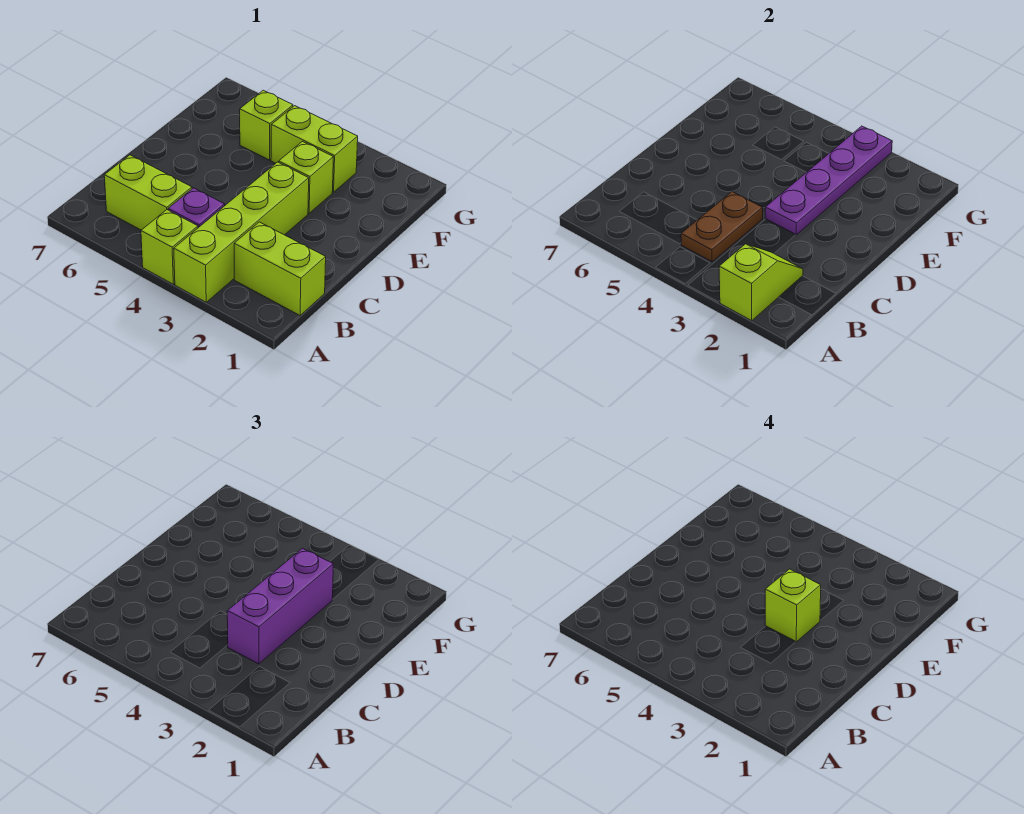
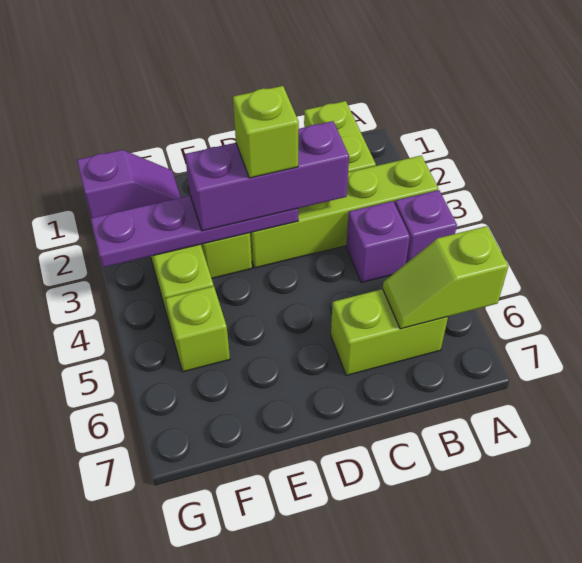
lime slope A2:B2 level 2 top A -> lime slope A6:B6 level 2 top A
lime brick A4 level 1 -> purple brick A4 level 1
brown plate B4:C4 level 2 -> none
lime brick B5:B6 level 1 -> lime brick B6:C6 level 1
none -> purple slope F1:G1 level 1 top G

